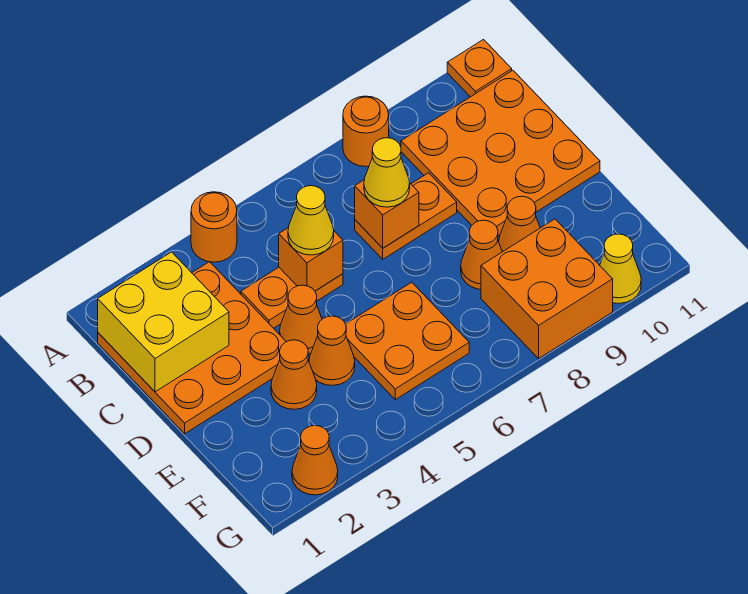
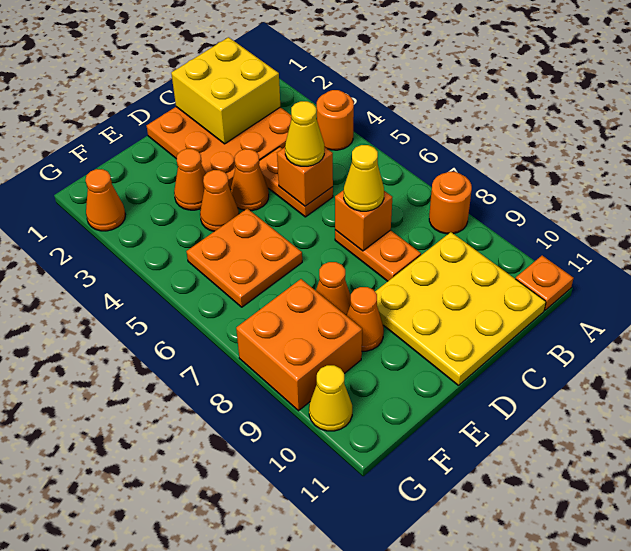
orange plate B9:D11 level 1 -> yellow plate B9:D11 level 1

